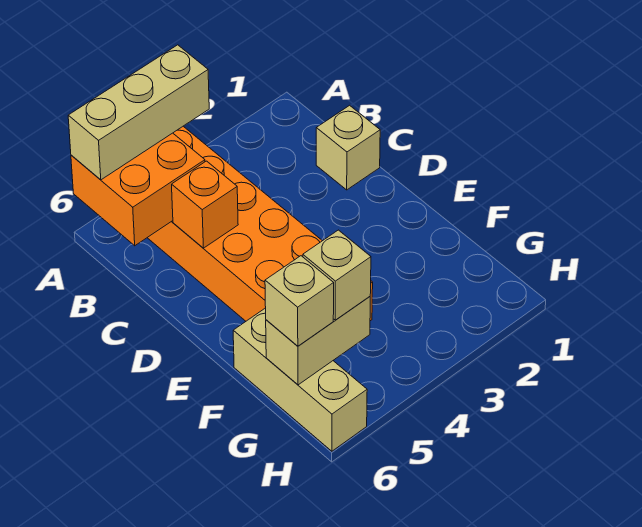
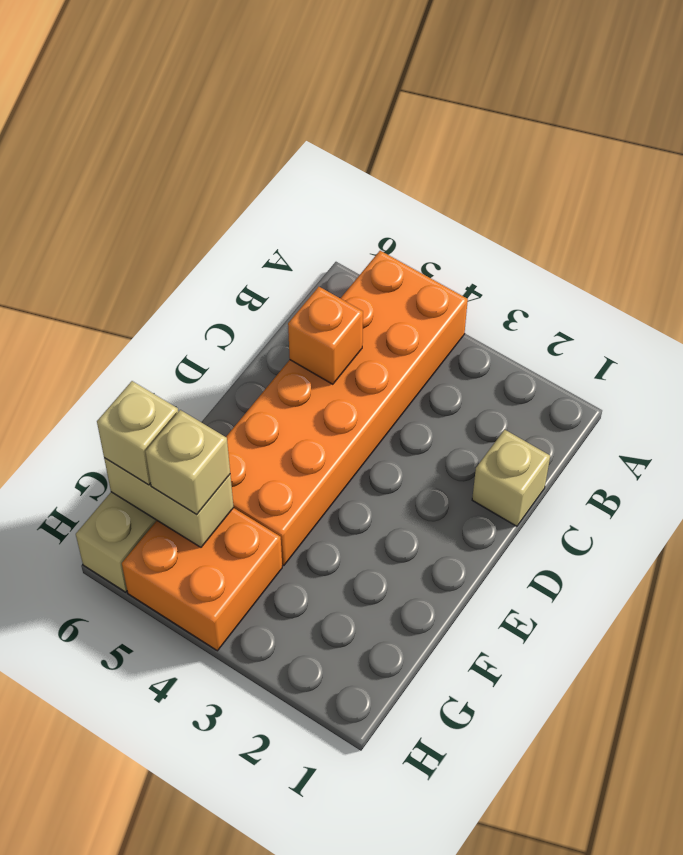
tan brick A4:A6 level 3 -> none
orange brick A5:B6 level 2 -> orange brick G4:H5 level 1

